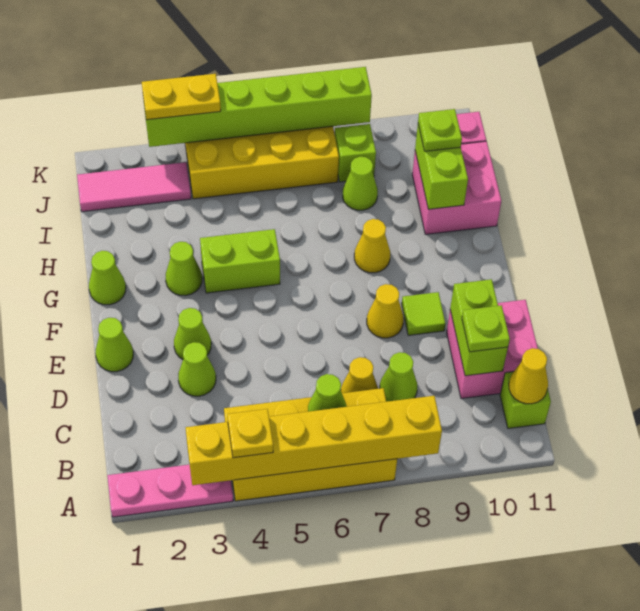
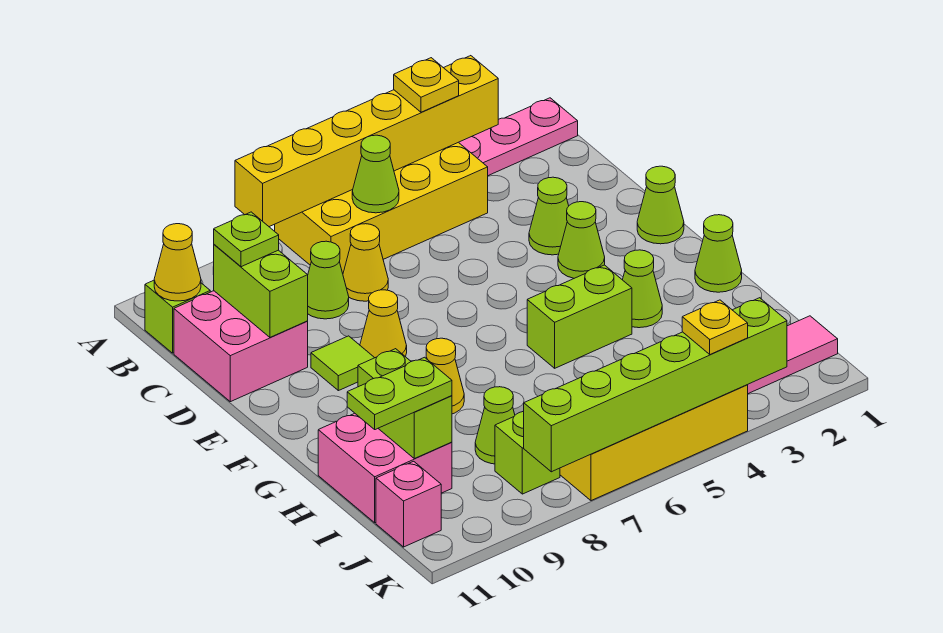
lime plate I10 level 3 -> lime plate I10:I11 level 3
yellow plate K3:K4 level 3 -> yellow plate K4 level 3

